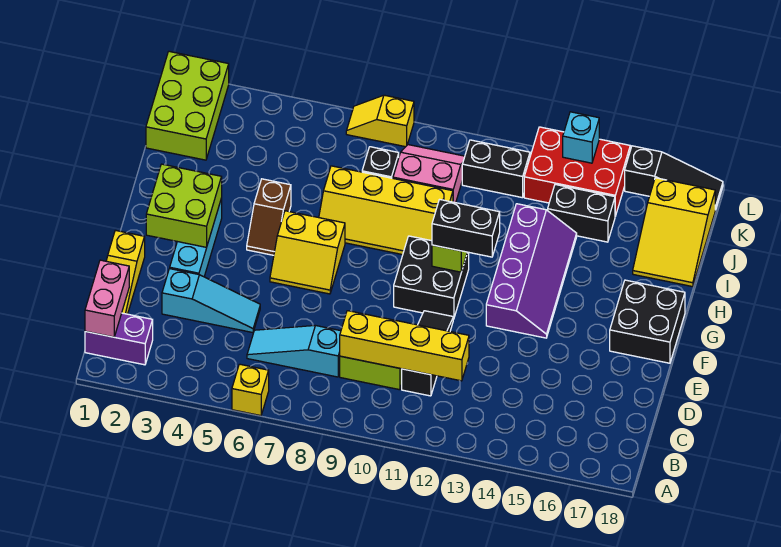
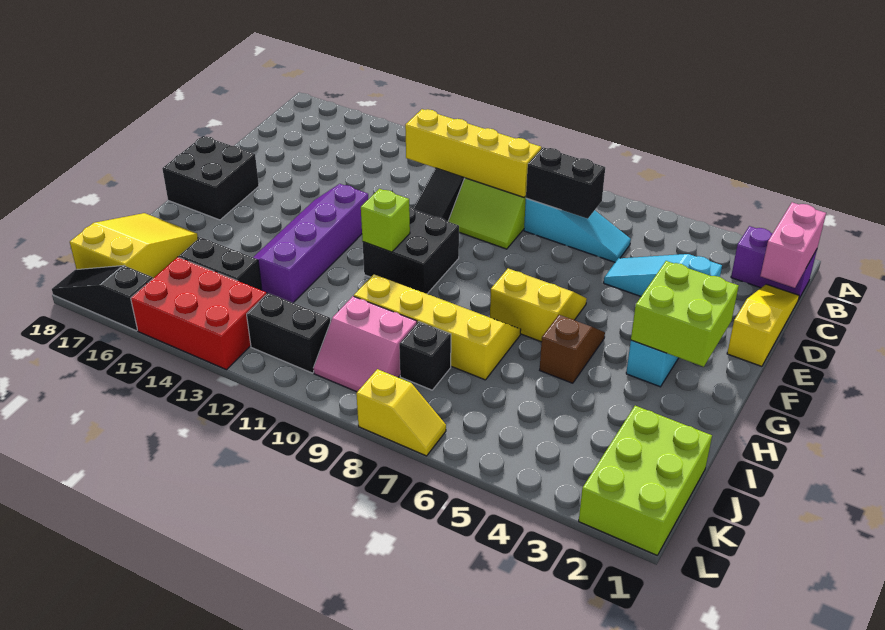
yellow brick A6 level 1 -> none
black brick G11:G12 level 3 -> black brick C7:C8 level 2
cyan brick L14 level 2 -> none

